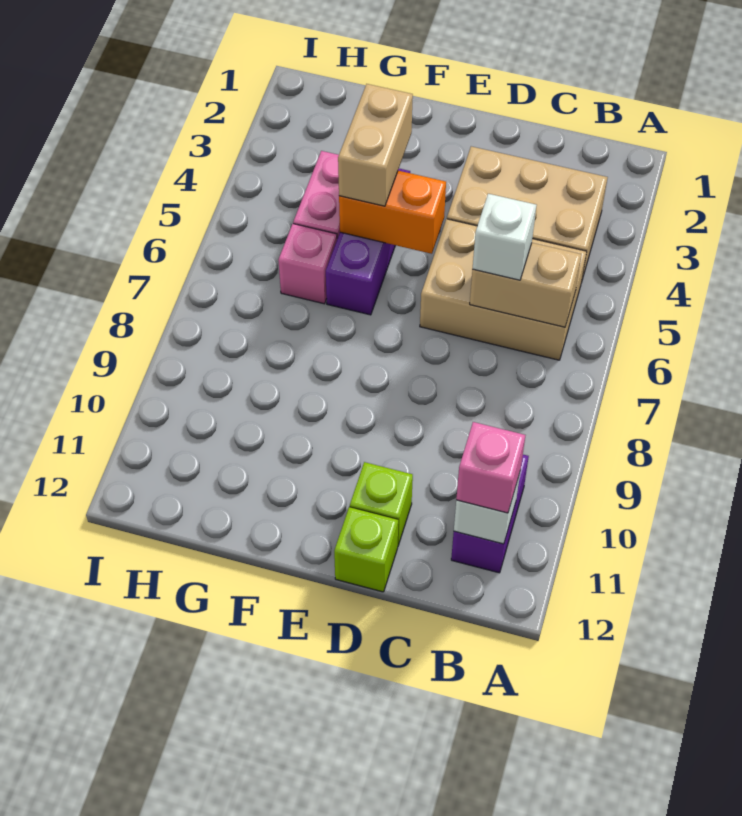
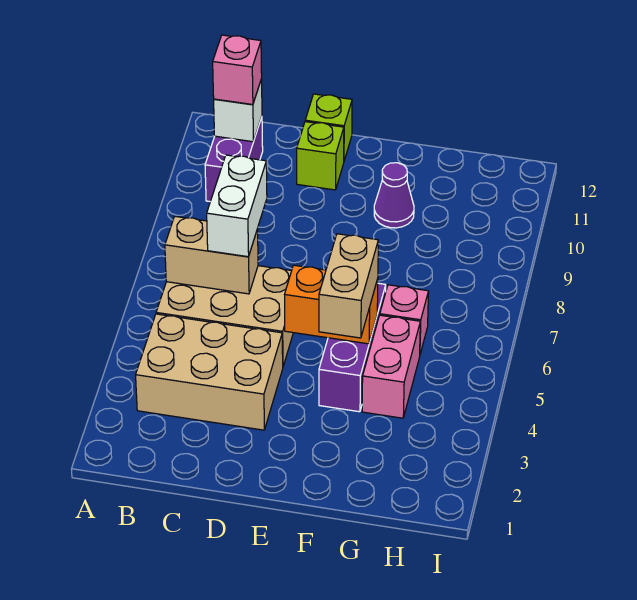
white brick C6 level 3 -> white brick C6:C7 level 3
none -> purple cone F10 level 1

